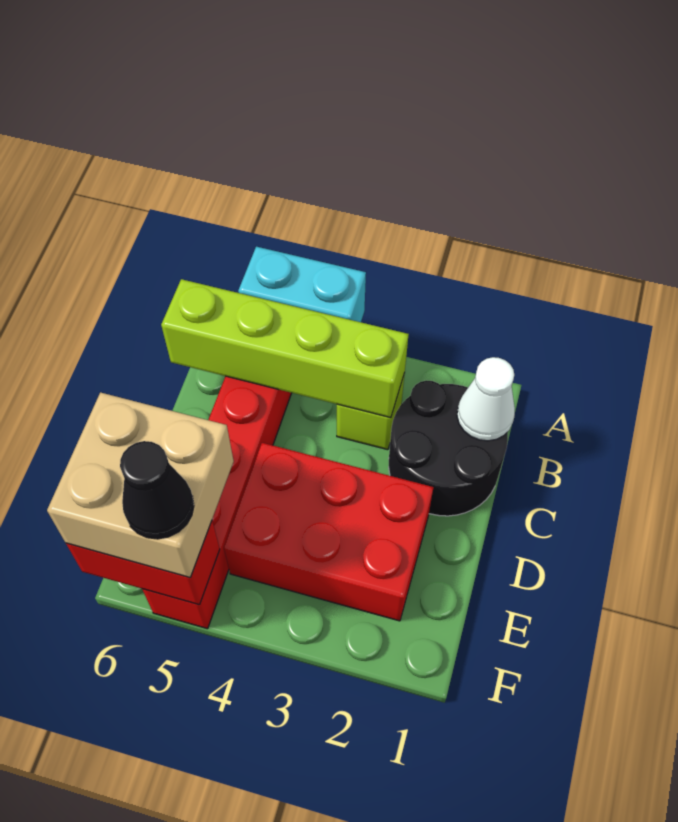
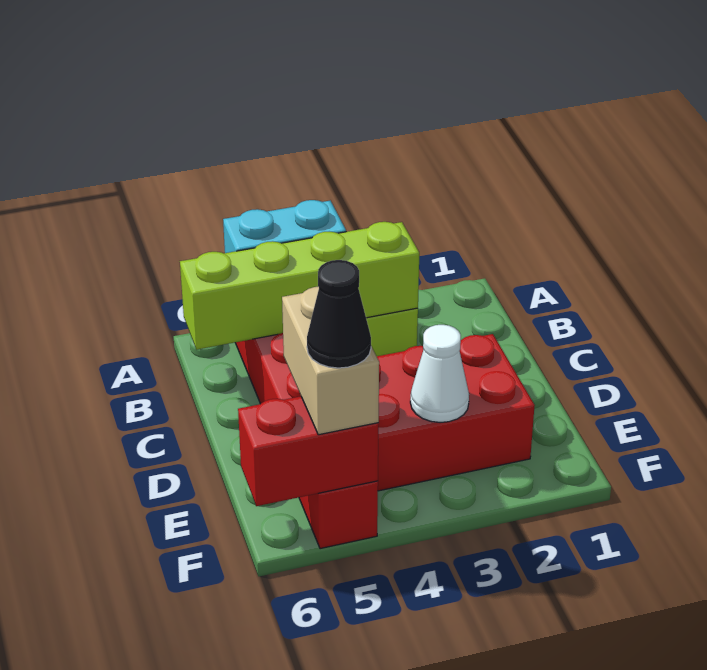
black round brick B1:C2 level 1 -> none
white cone B1 level 2 -> white cone E3 level 2
tan brick E5:F6 level 3 -> tan brick E5:F5 level 3

